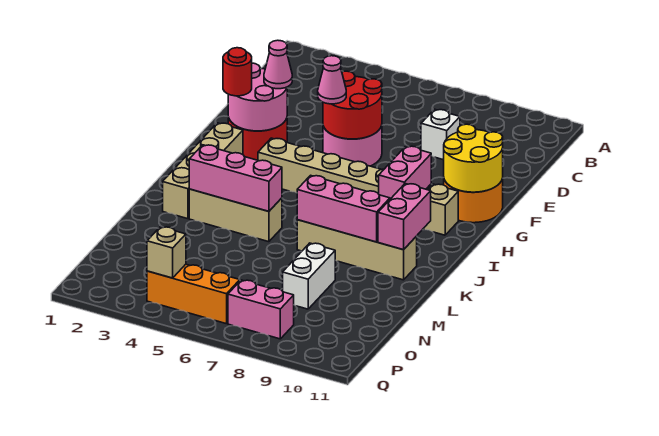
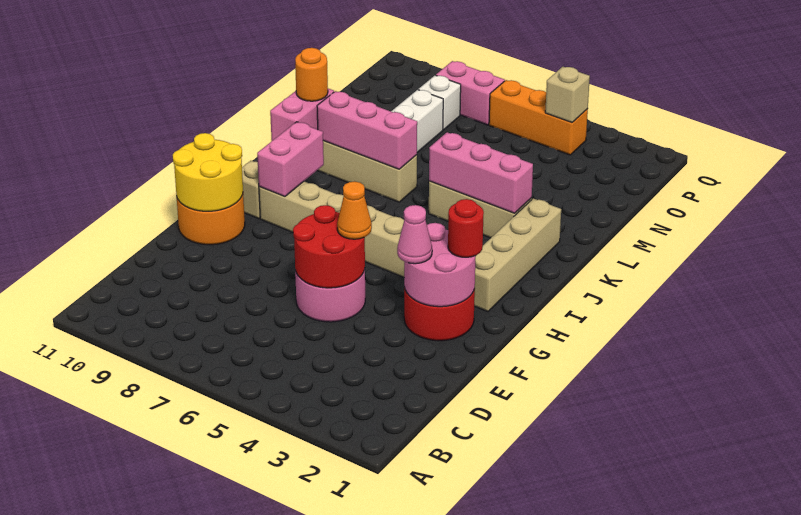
white brick D8 level 1 -> white brick O8 level 1
pink cone F5 level 3 -> orange cone F5 level 3
none -> orange round brick K10 level 3

